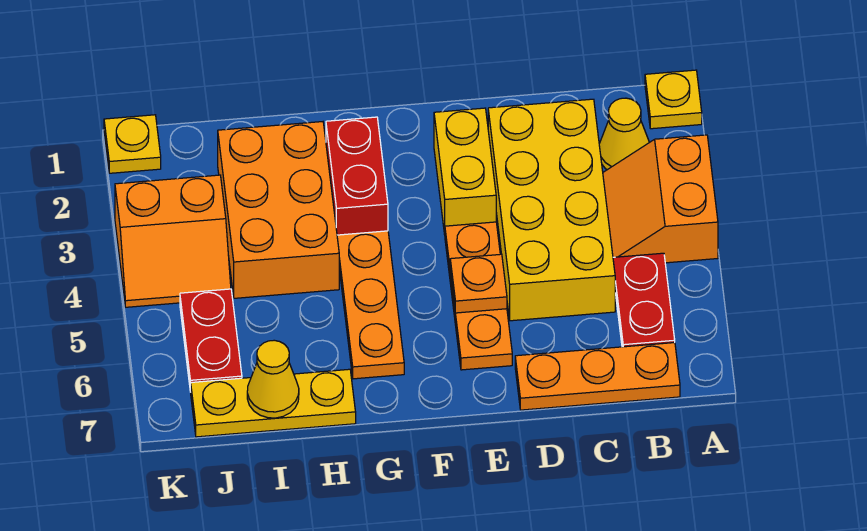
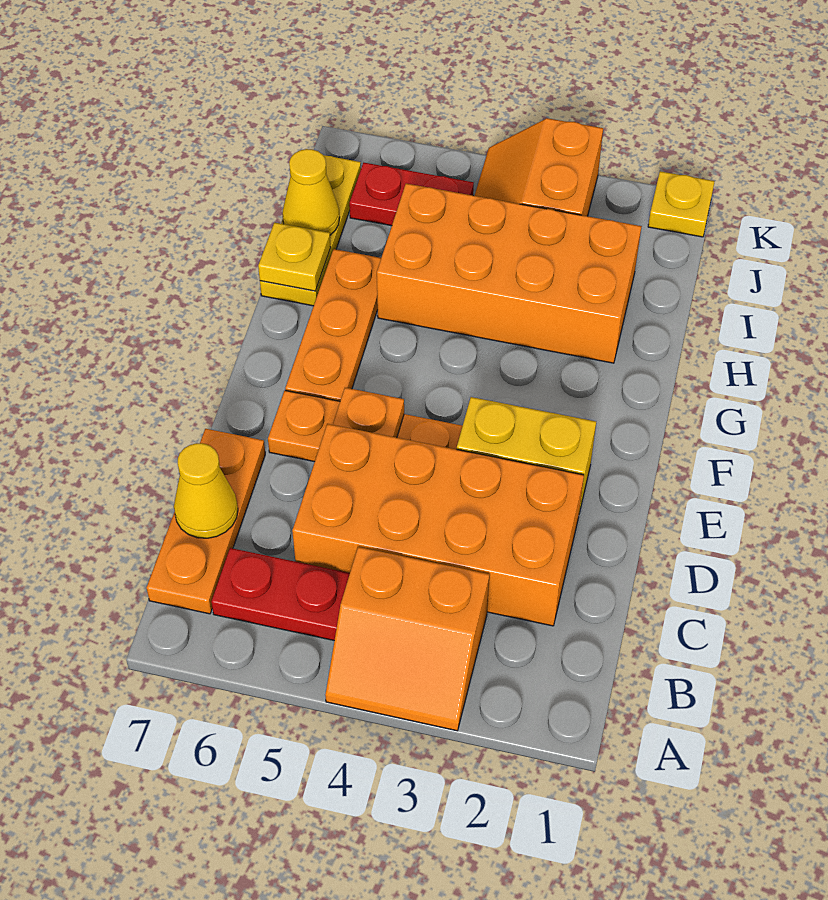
yellow plate A1 level 1 -> yellow plate H7 level 2
orange slope A3:B4 level 1 top A -> orange slope A3:B4 level 1 top B
yellow cone B2 level 1 -> yellow cone C7 level 2
yellow brick C2:D5 level 1 -> orange brick C2:D5 level 1
red brick G2:G3 level 1 -> none
orange plate G4:G6 level 1 -> orange plate F6:H6 level 1
orange brick H2:I4 level 1 -> orange brick H2:I5 level 1

